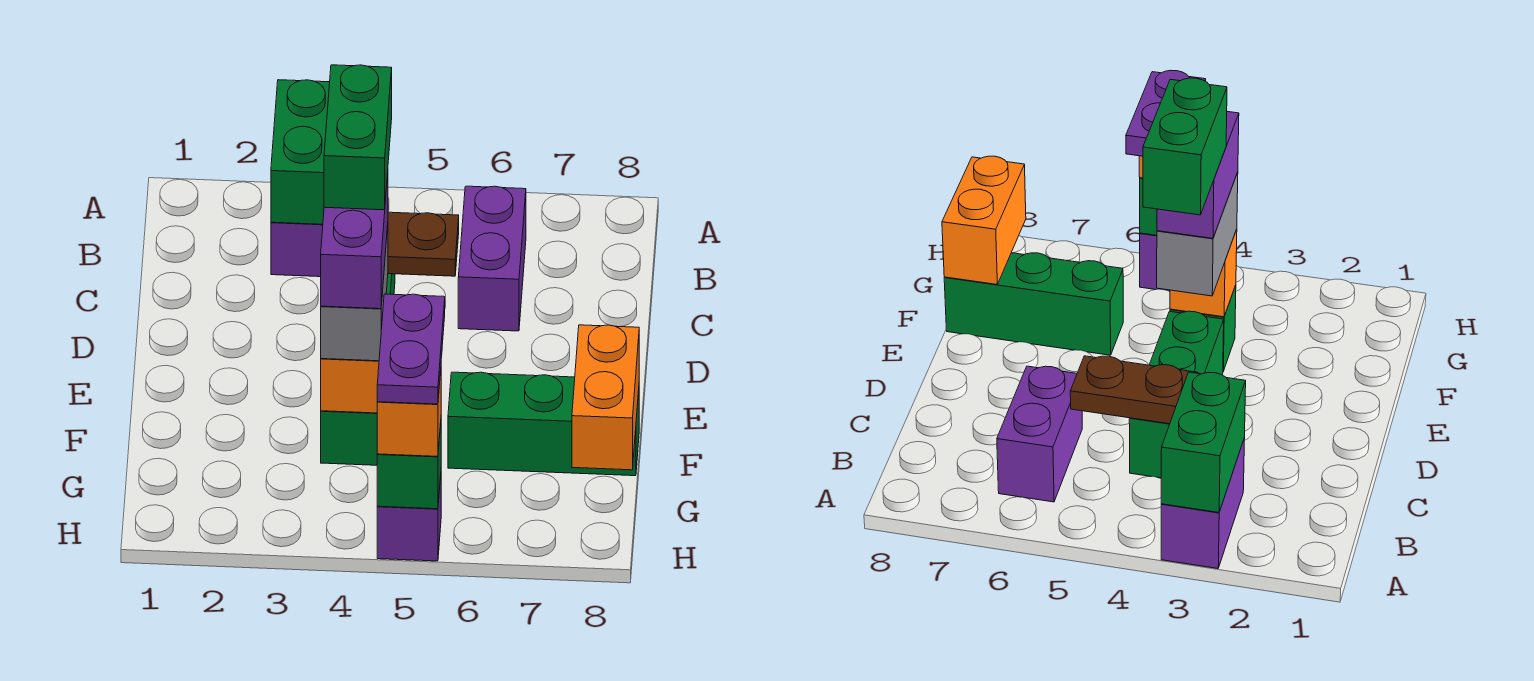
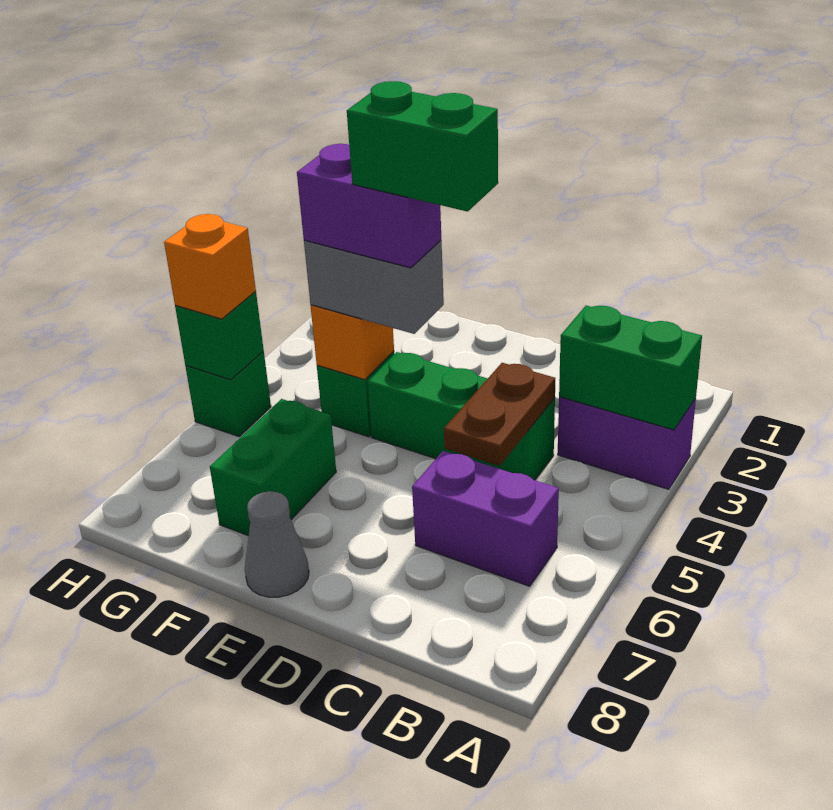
none -> grey cone E8 level 1
green brick F6:F8 level 1 -> green brick F6:F7 level 1
orange brick F8:G8 level 2 -> none
purple plate G5:H5 level 4 -> none
purple brick H5 level 1 -> green brick H5 level 1

